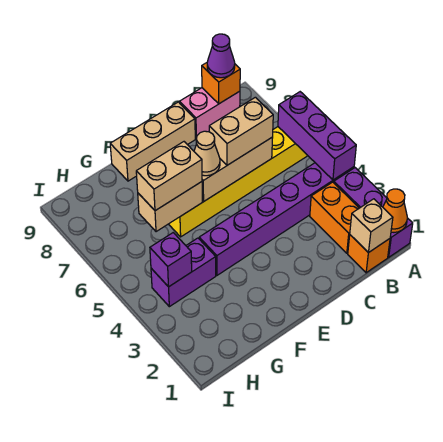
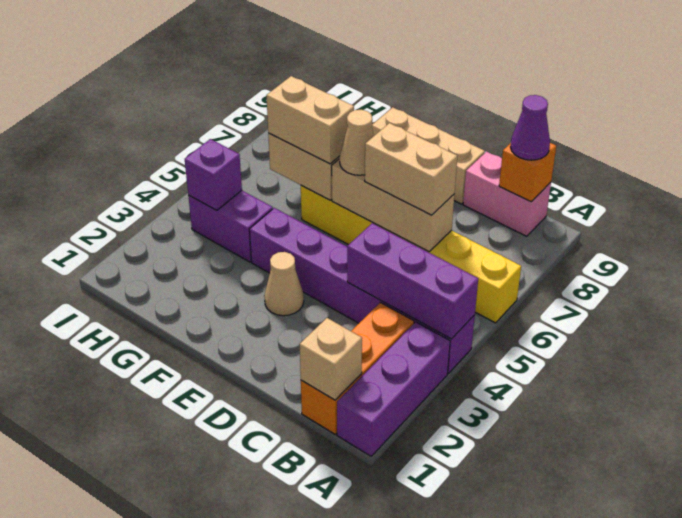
orange cone A1 level 2 -> none
purple brick A4:A6 level 2 -> purple brick A4:C4 level 2
none -> tan cone E3 level 1

